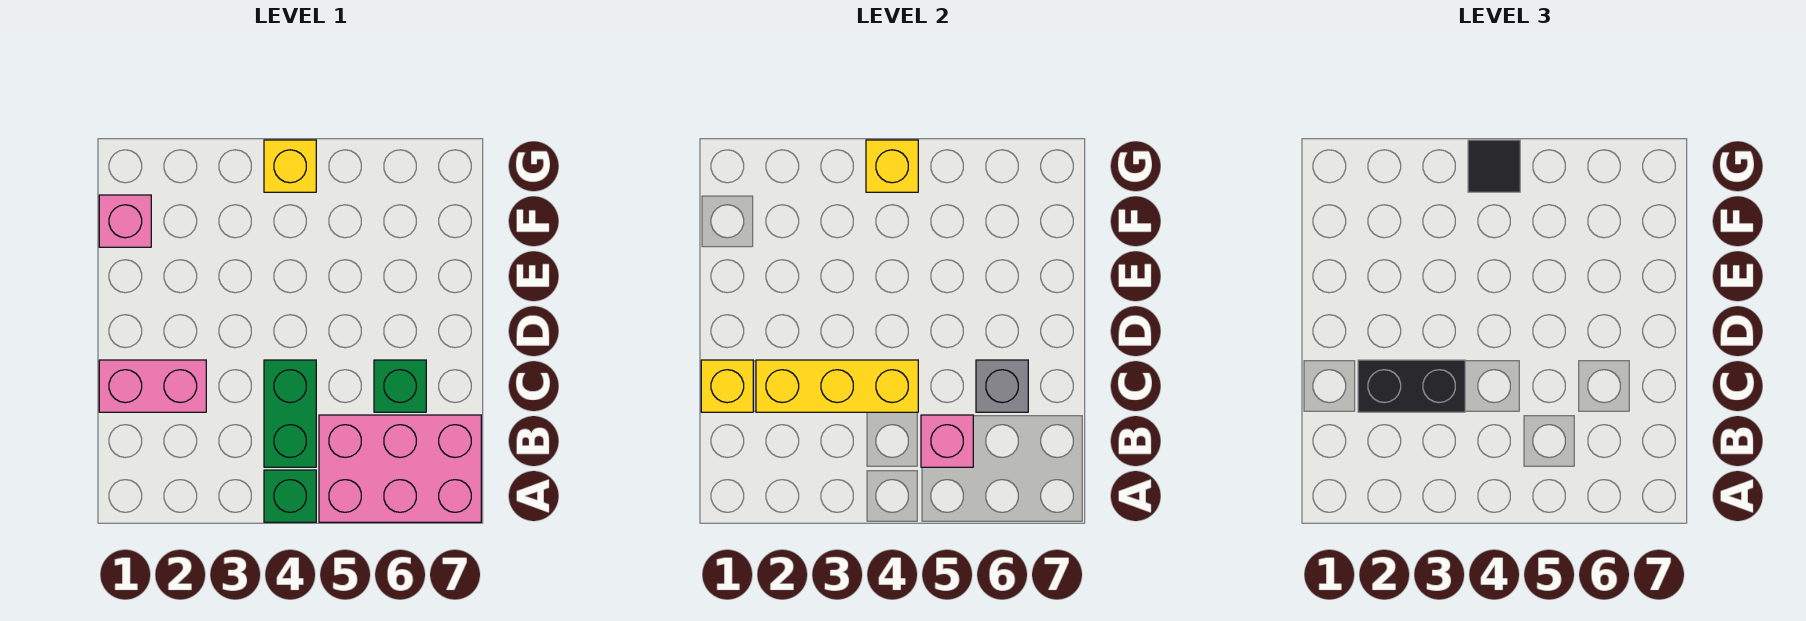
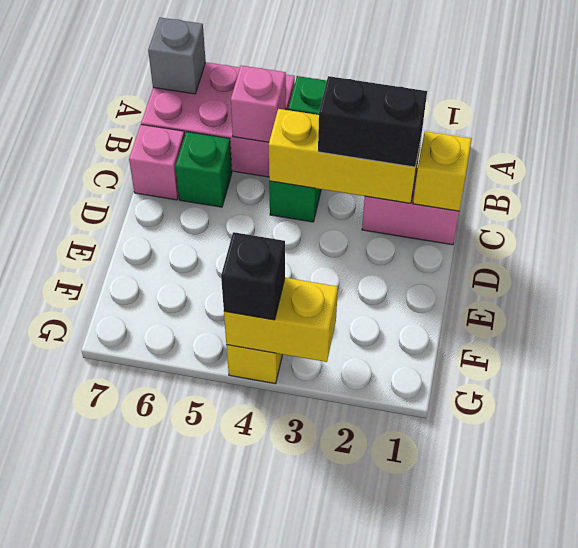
grey brick C6 level 2 -> grey brick A7 level 2
pink brick F1 level 1 -> pink brick C7 level 1
yellow brick G4 level 2 -> yellow brick G3:G4 level 2
black tile G4 level 3 -> black brick G4 level 3

